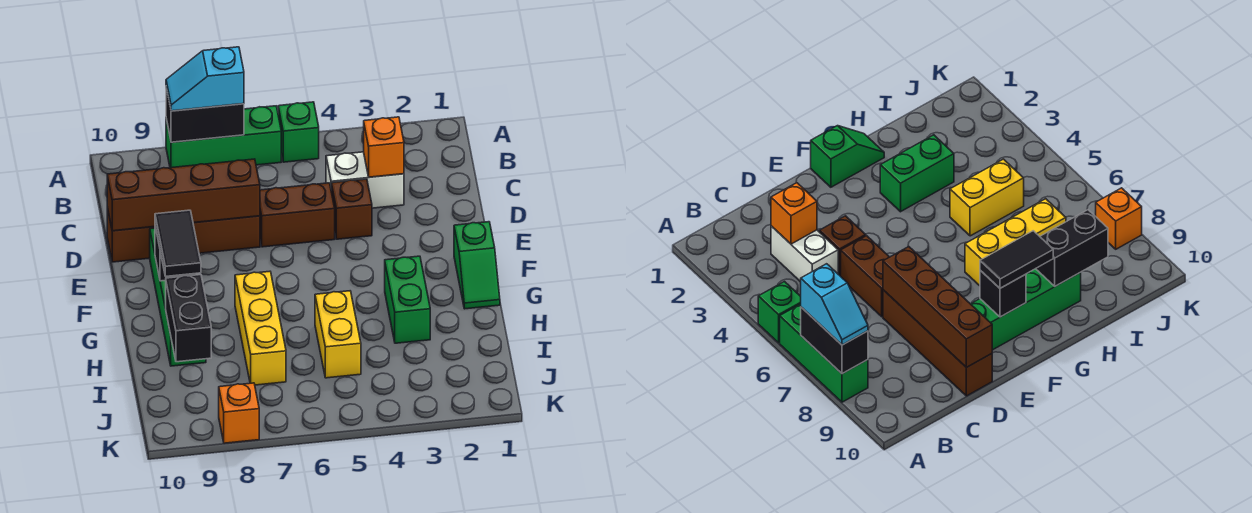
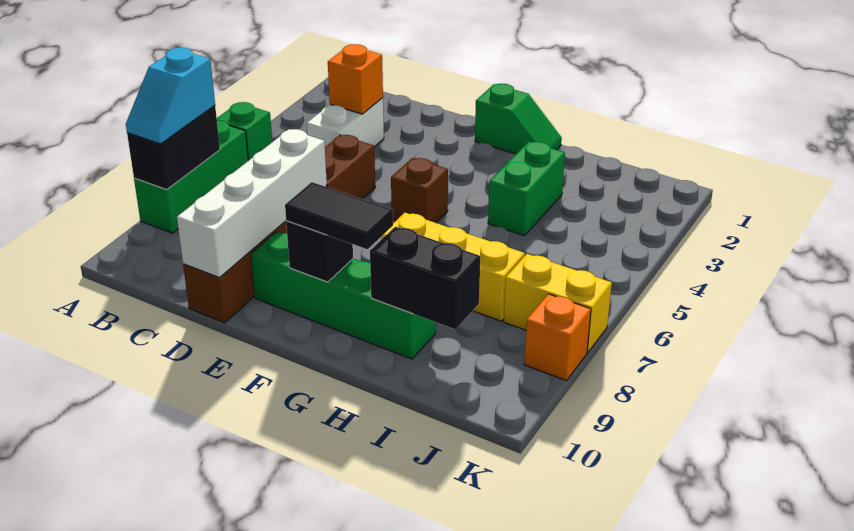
brown brick D4 level 1 -> brown brick F5 level 1
brown brick D7:D10 level 2 -> white brick D7:D10 level 2
green brick G3:H3 level 1 -> green brick H3:H4 level 1
yellow brick H5:I5 level 1 -> yellow brick J7:K7 level 1

